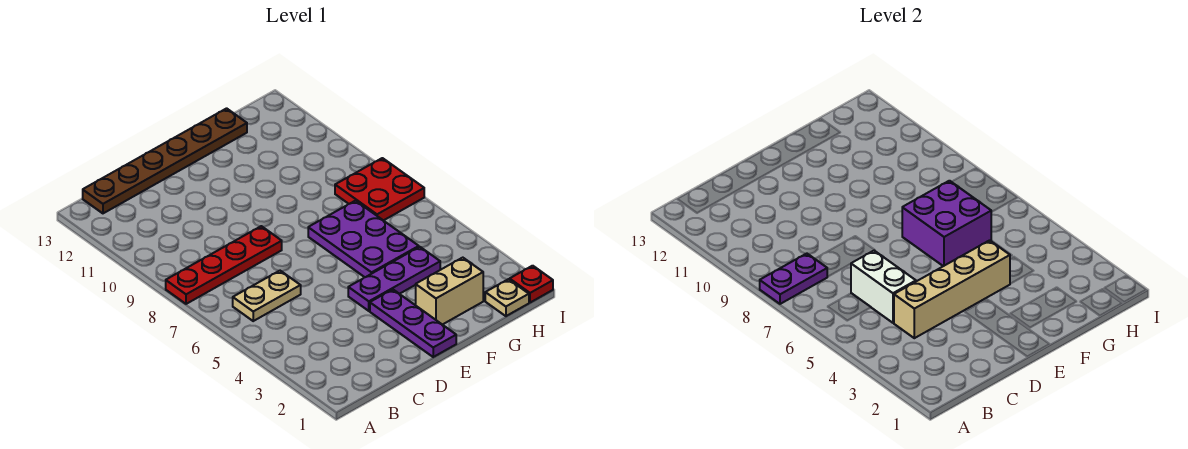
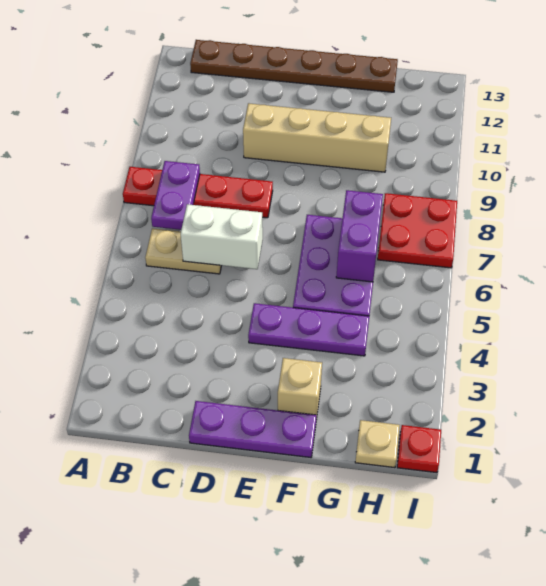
purple plate A8:B8 level 2 -> purple plate B7:B8 level 2
tan brick C4:F4 level 2 -> tan brick D10:G10 level 1
white brick C5:C6 level 2 -> white brick C6:D6 level 2
purple plate E1:E3 level 1 -> purple plate D1:F1 level 1
tan brick F2:G2 level 1 -> tan brick F2 level 1
purple brick F6:G7 level 2 -> purple brick G6:G7 level 2

